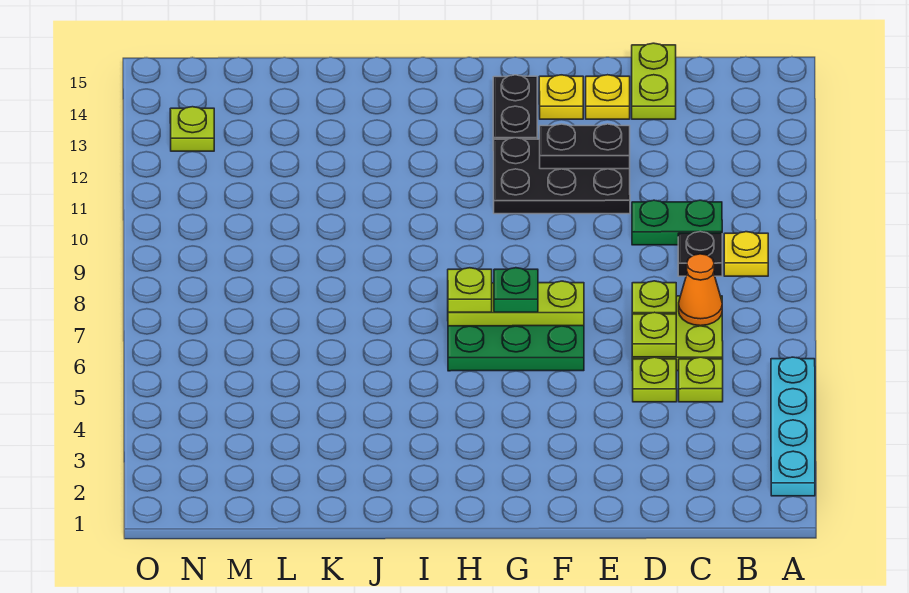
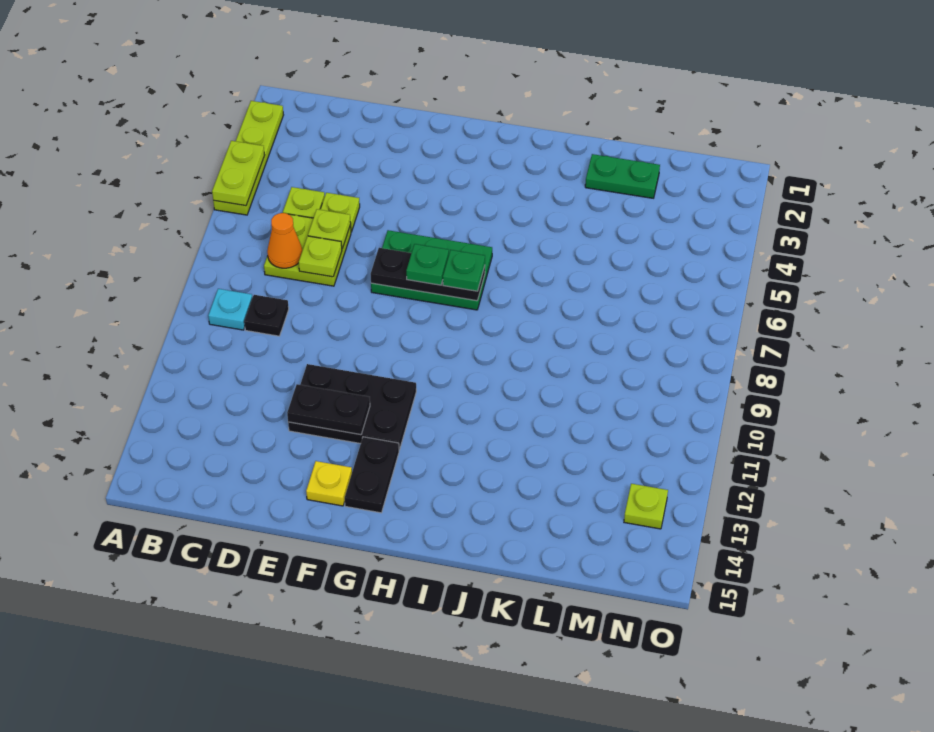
cyan plate A2:A5 level 1 -> lime plate A2:A5 level 1
yellow plate B9 level 1 -> cyan plate B9 level 1
green plate C10:D10 level 1 -> green plate K2:L2 level 1
lime plate D14:D15 level 1 -> lime plate A4:A5 level 2
yellow plate E14 level 1 -> none
lime plate F7:H7 level 2 -> black plate F7:H7 level 2
lime plate H7 level 3 -> green plate H7 level 3

